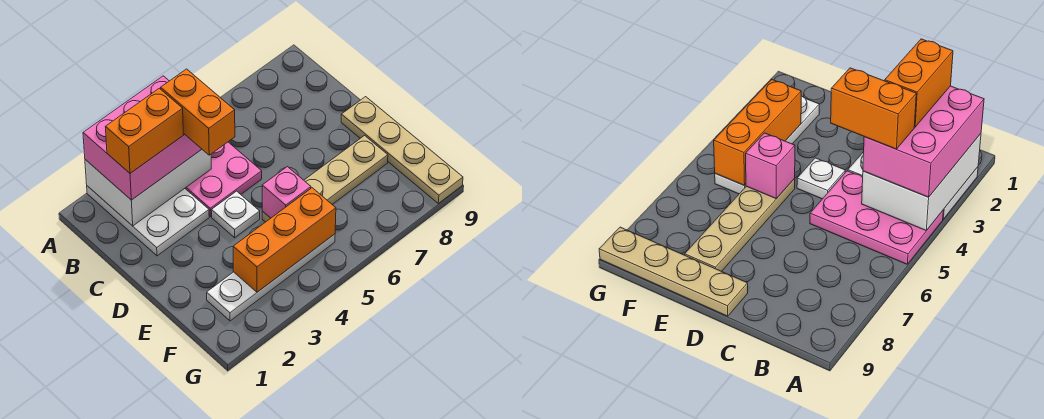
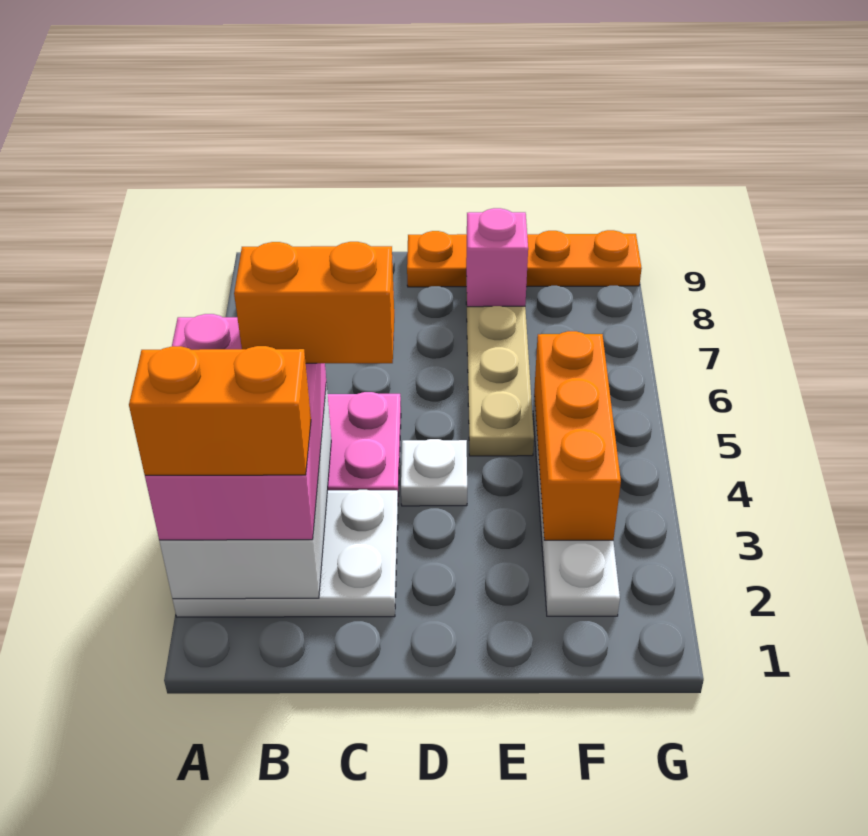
orange brick B2:B3 level 4 -> orange brick A2:B2 level 4
tan plate D9:G9 level 1 -> orange plate D9:G9 level 1
pink brick E5 level 2 -> pink brick E8 level 2

